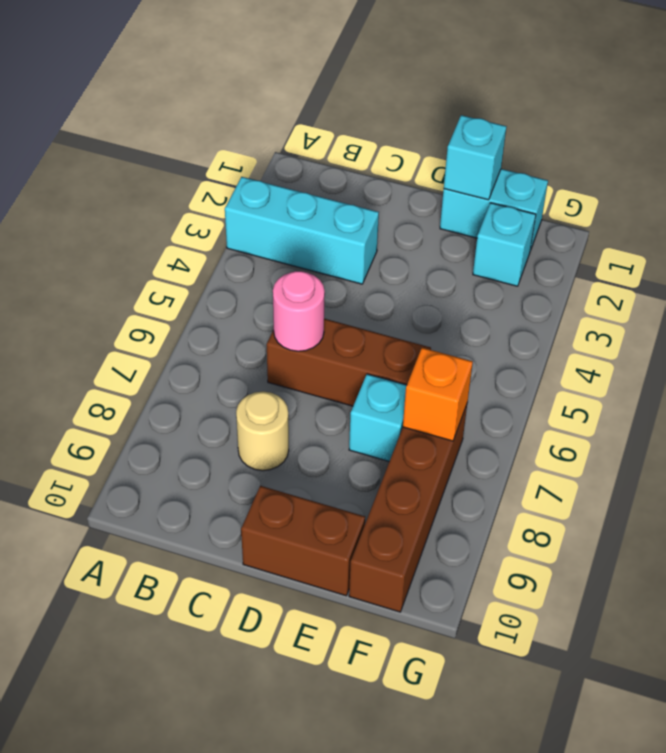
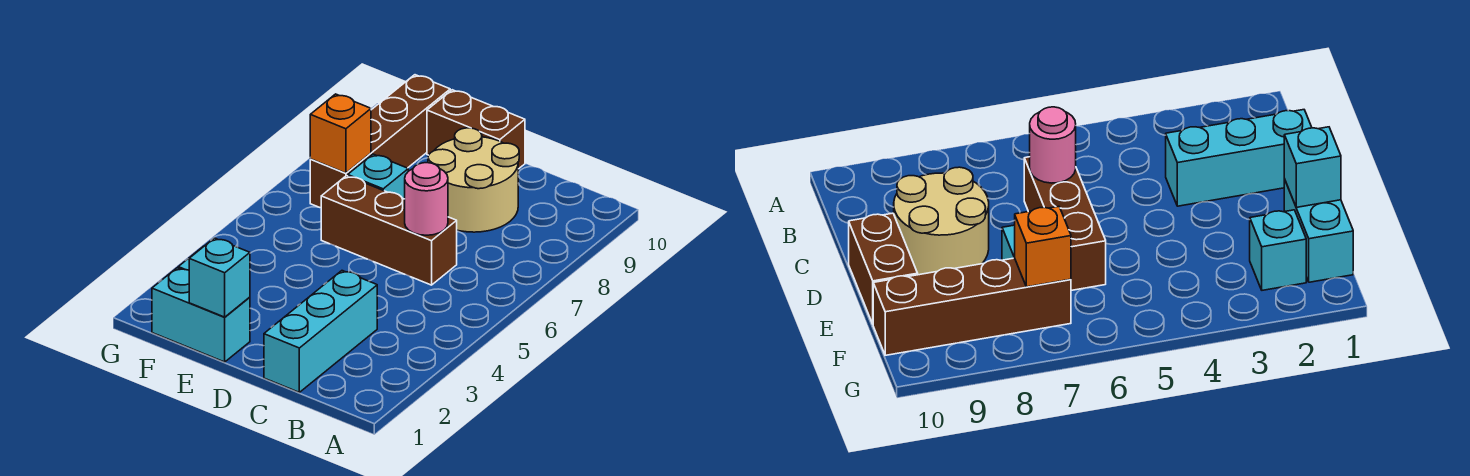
cyan brick A3:C3 level 1 -> cyan brick C1:C3 level 1
tan round brick C8 level 1 -> tan round brick C8:D9 level 1

